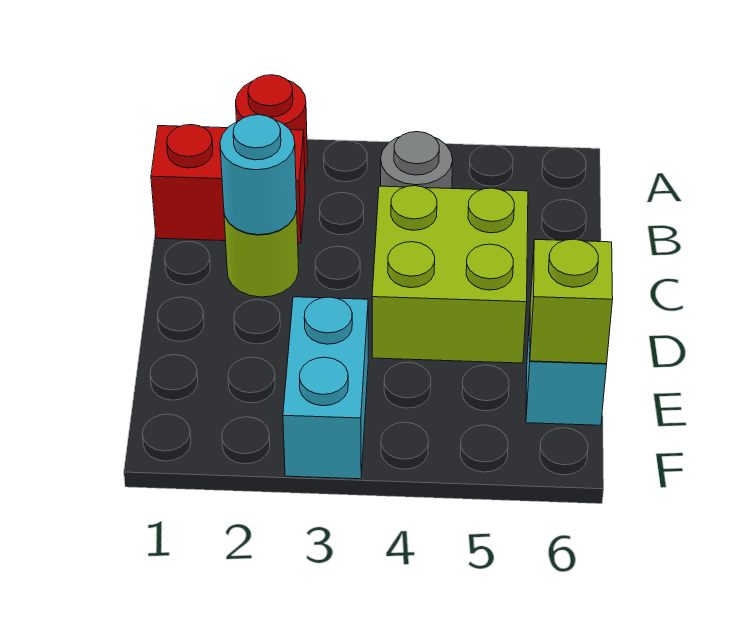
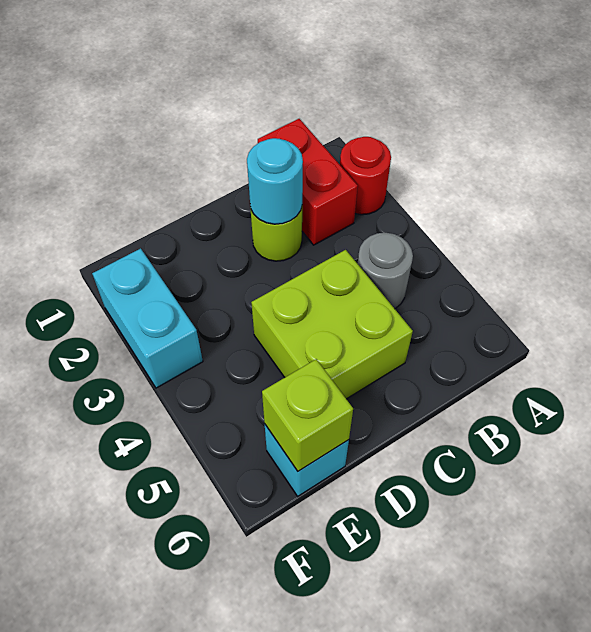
cyan brick E3:F3 level 1 -> cyan brick F2:F3 level 1

